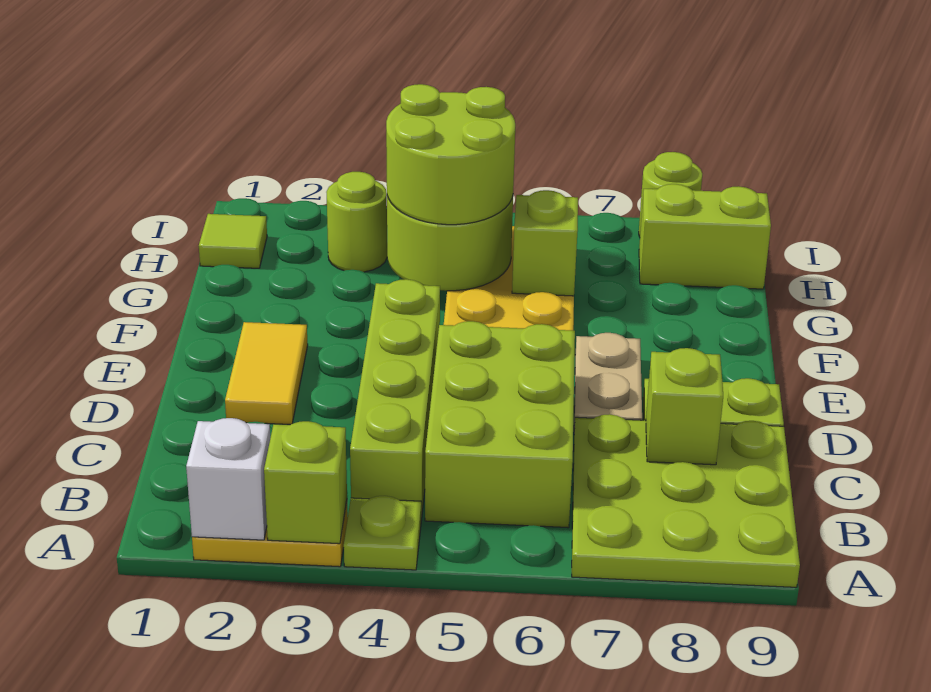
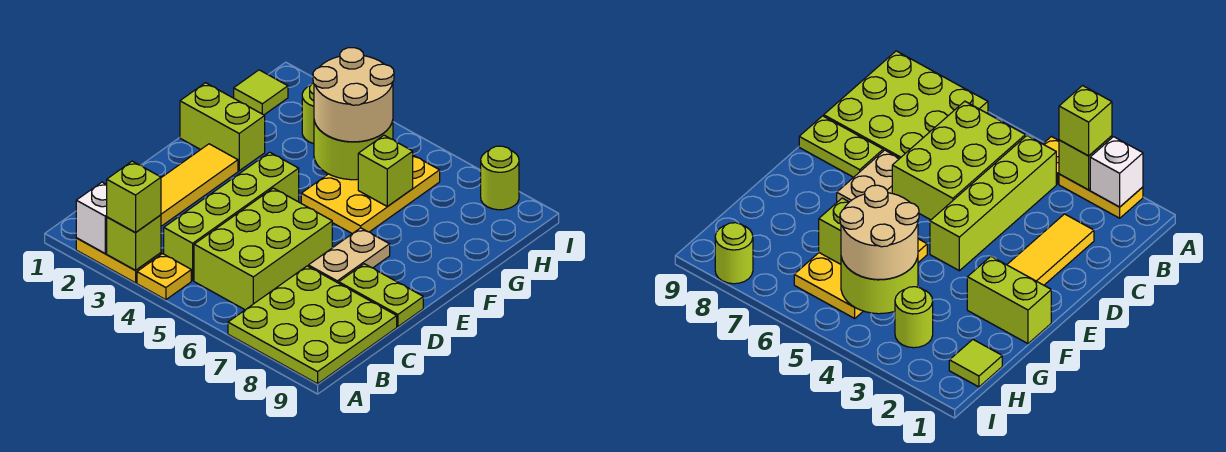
lime plate A4 level 1 -> yellow plate A4 level 1
lime brick C8 level 2 -> lime brick A3 level 3
yellow tile D2:E2 level 1 -> yellow tile C2:E2 level 1
lime round brick G4:H5 level 3 -> tan round brick G4:H5 level 3
lime brick H8:H9 level 1 -> lime brick F1:F2 level 1

